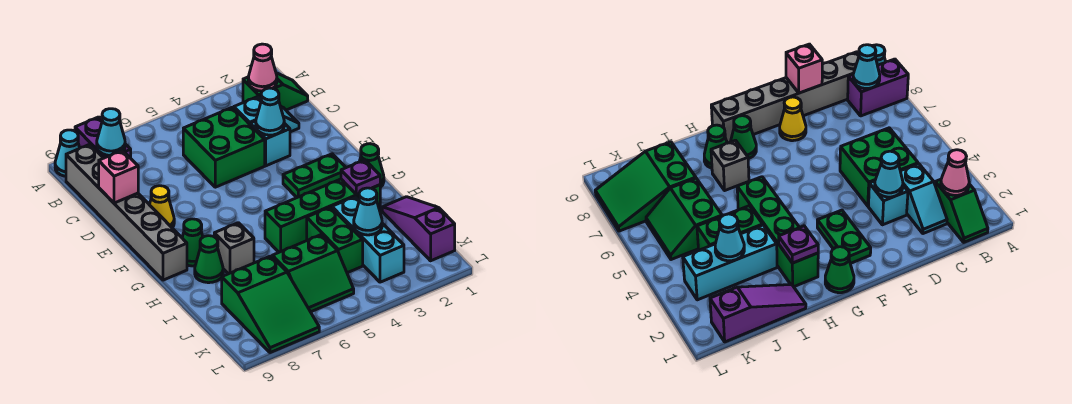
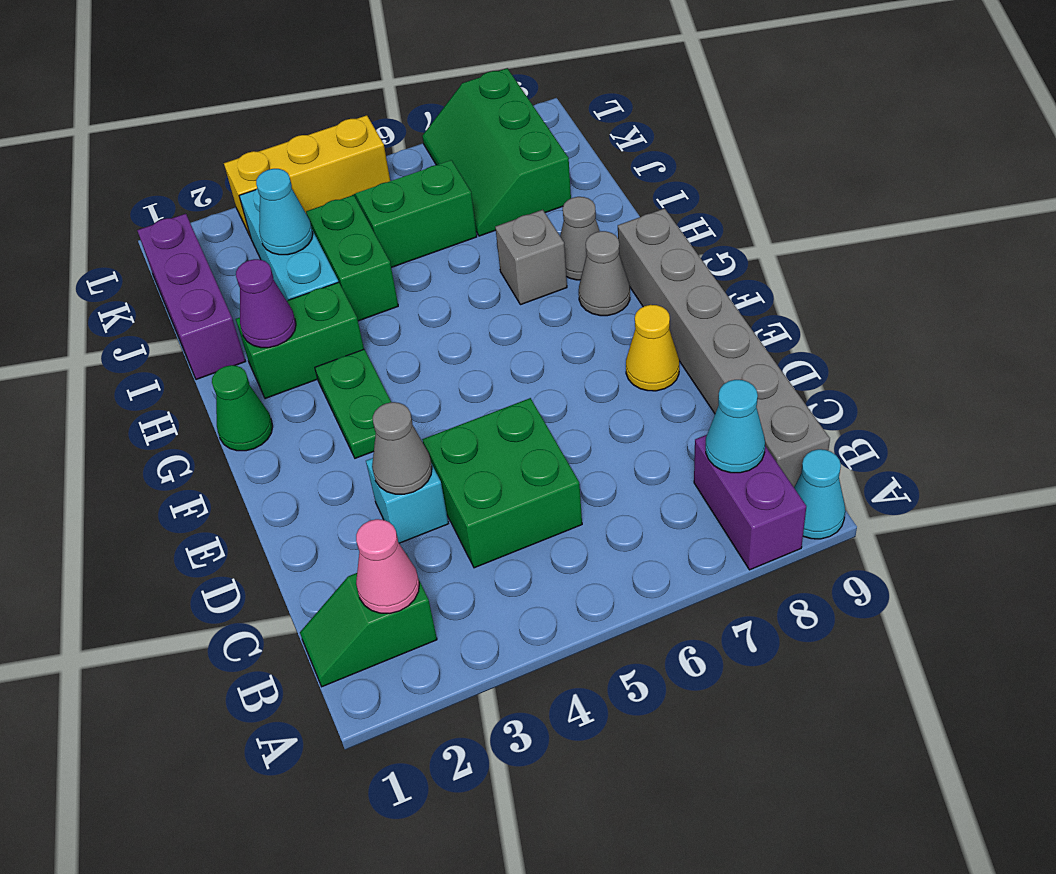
cyan slope C2:C3 level 1 top 3 -> none
cyan cone D3 level 2 -> grey cone D3 level 2
pink brick D9 level 2 -> none
green plate F2:F3 level 1 -> green plate F3:G3 level 1
green cone G8 level 1 -> grey cone G8 level 1
green brick H2:H5 level 1 -> green brick H2:H3 level 1
purple plate H2 level 2 -> purple cone H2 level 2
green cone H8 level 1 -> grey cone H8 level 1
purple slope I1:K1 level 1 top K -> purple brick I1:K1 level 1
green slope J7:L8 level 1 top J -> green slope J7:L8 level 1 top 8
none -> yellow brick L3:L5 level 1

